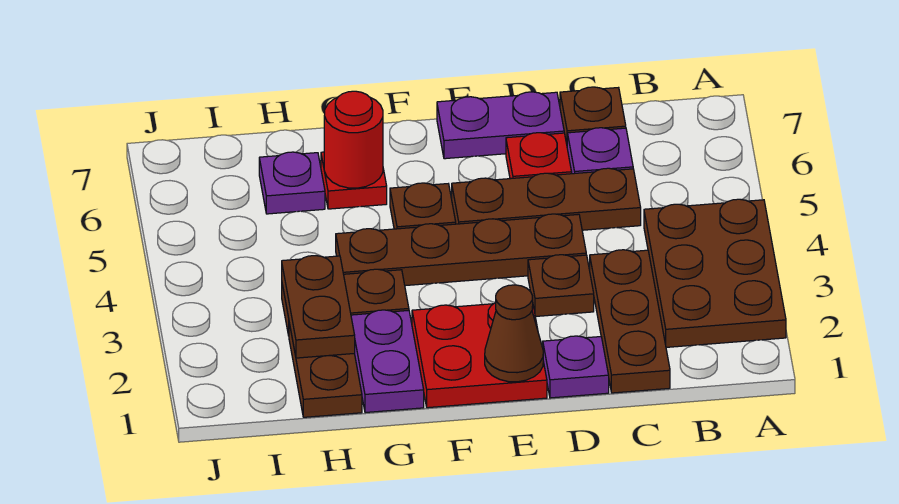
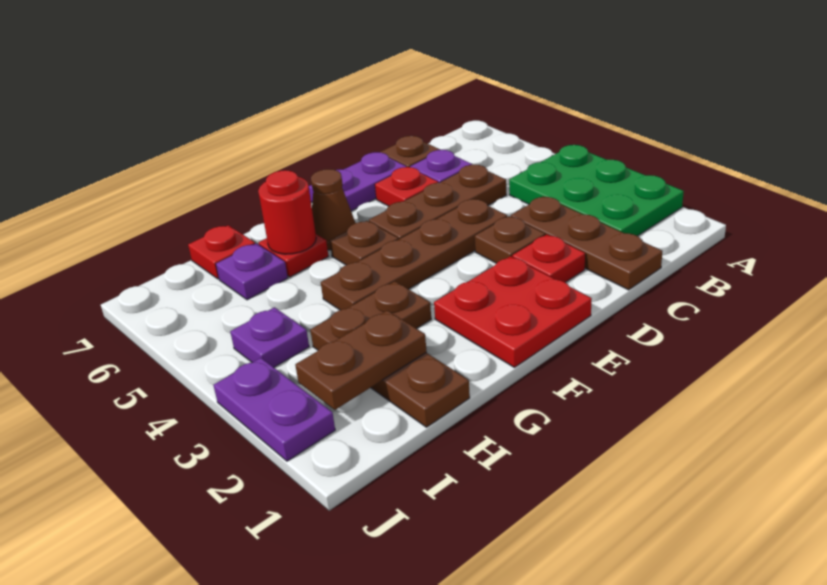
brown plate A2:B4 level 1 -> green plate A2:B4 level 1
purple plate D1 level 1 -> purple plate I4 level 1
none -> red plate D2 level 1
brown cone E1 level 2 -> brown cone F6 level 1
purple plate G1:G2 level 1 -> purple plate J2:J3 level 1
brown plate H2:H3 level 2 -> brown plate H2:I2 level 2
none -> red plate H7 level 1

